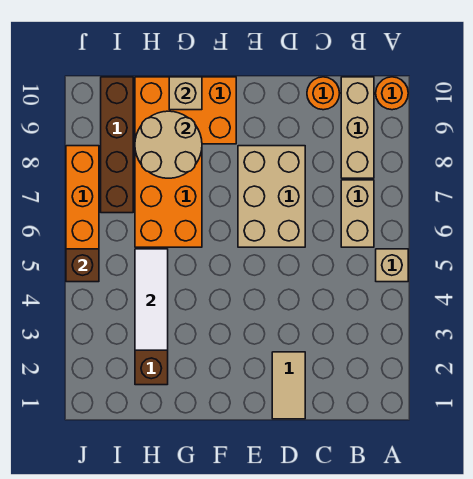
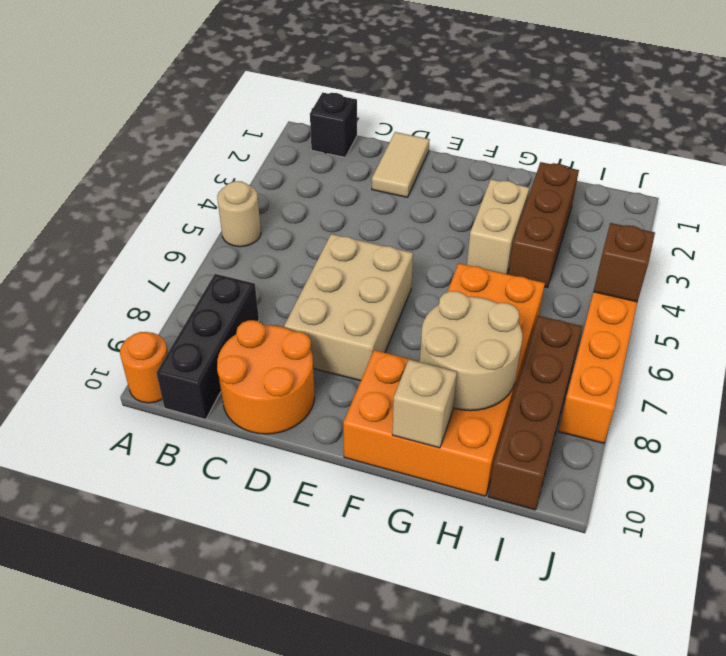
tan brick A5 level 1 -> tan round brick A5 level 1
none -> black brick B1 level 1
tan brick B6:B7 level 1 -> tan brick G3:G4 level 1
tan brick B8:B10 level 1 -> black brick B8:B10 level 1
orange round brick C10 level 1 -> orange round brick C9:D10 level 1
white tile H3:H5 level 2 -> none

